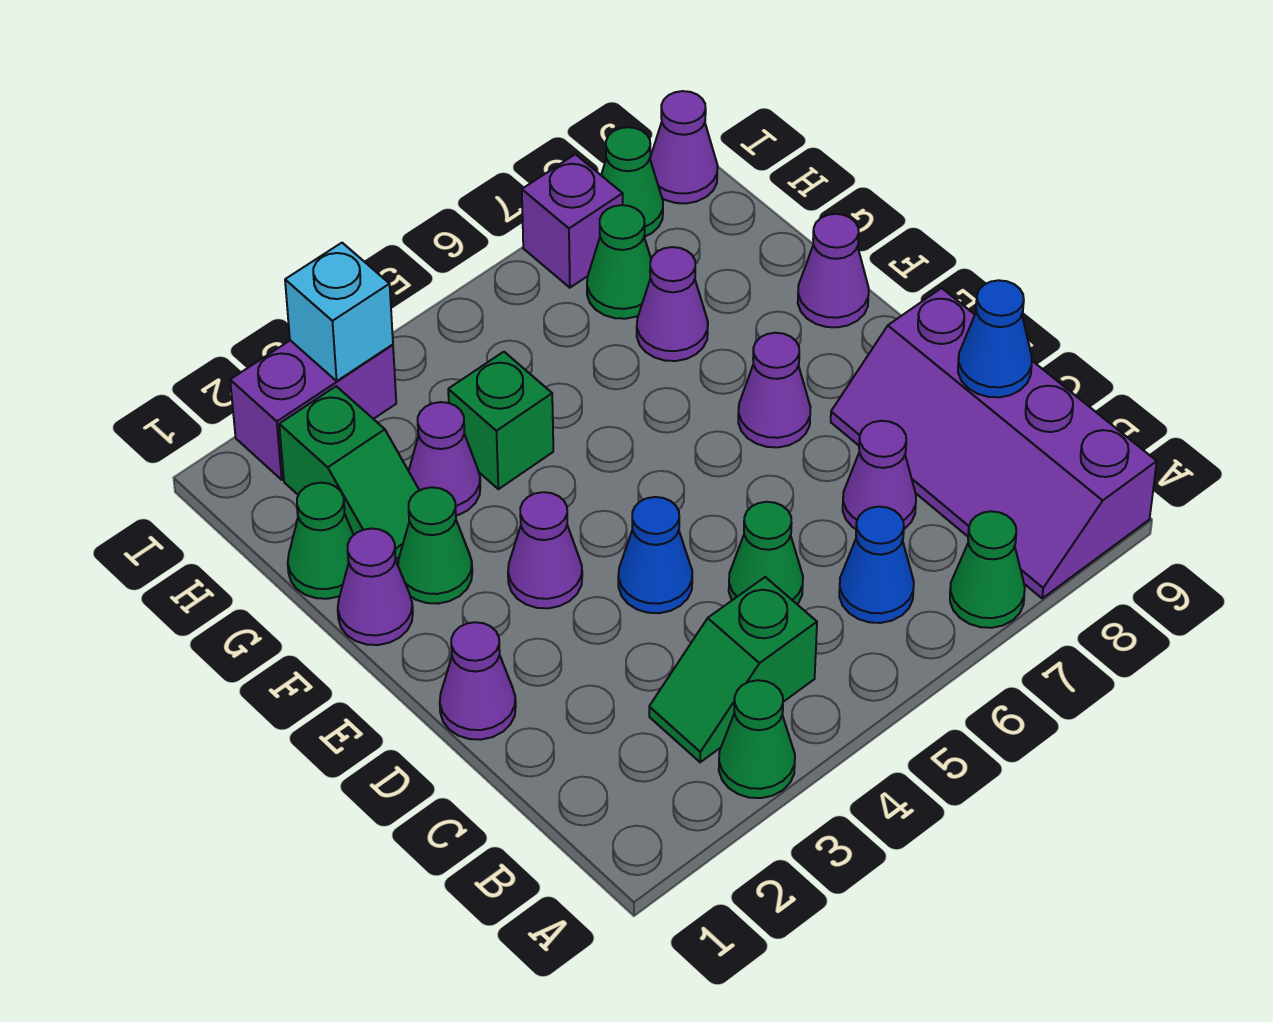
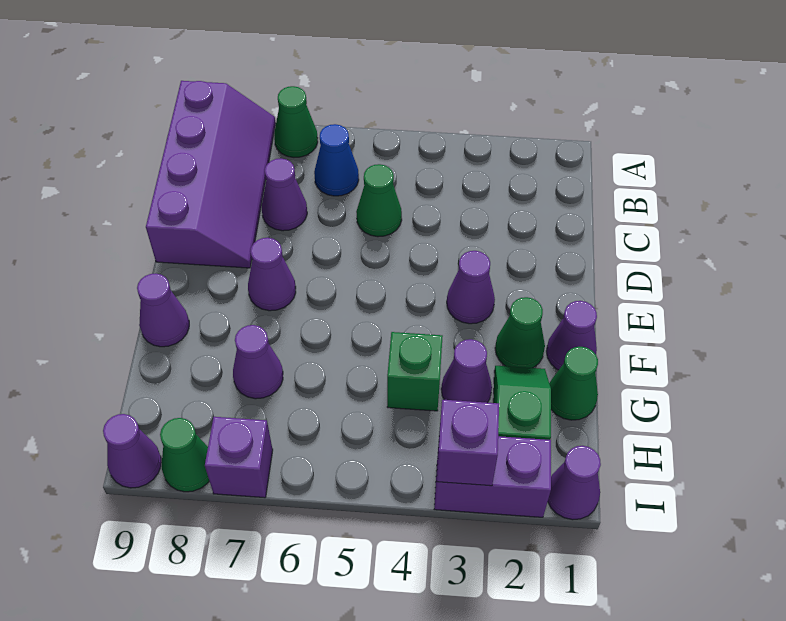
green cone A3 level 1 -> none
green slope B3:B4 level 1 top 4 -> none
blue cone C9 level 2 -> none
purple cone D1 level 1 -> purple cone I1 level 1
blue cone D4 level 1 -> none
green cone H7 level 1 -> none
cyan brick I3 level 2 -> purple brick I3 level 2

